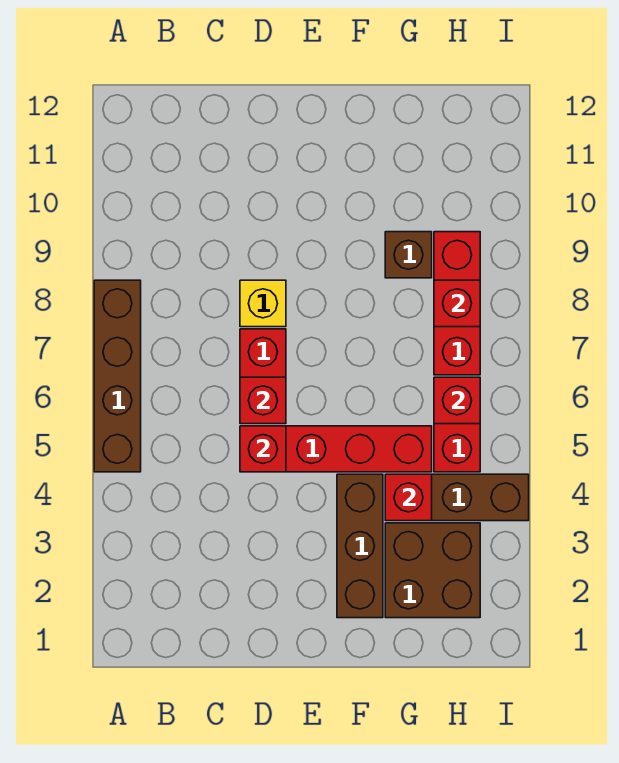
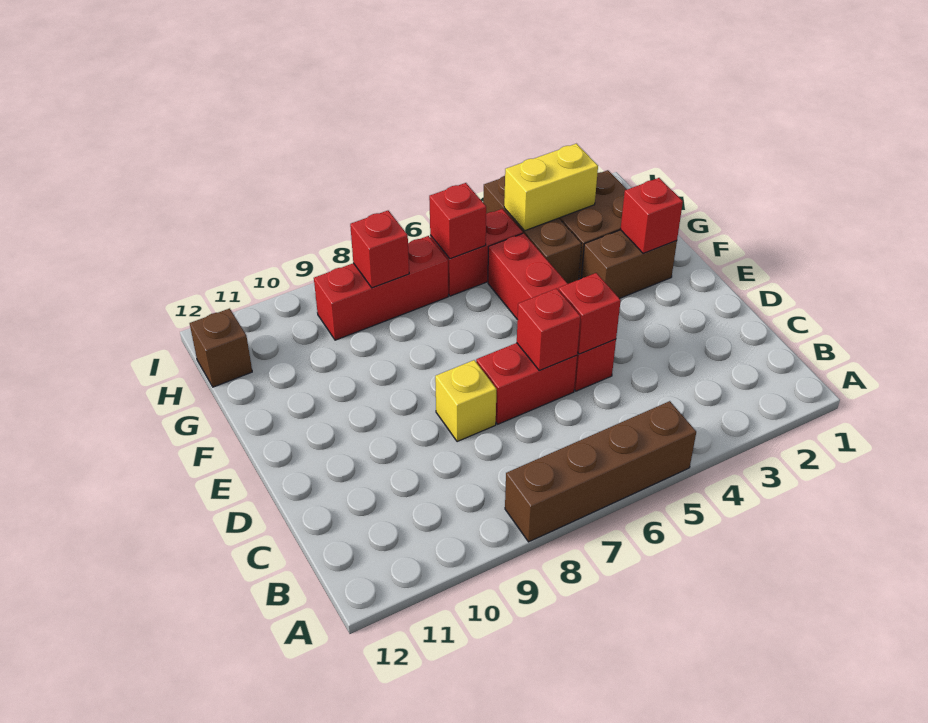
brown brick F2:F4 level 1 -> brown brick F2:F3 level 1
red brick G4 level 2 -> red brick F2 level 2
brown brick G9 level 1 -> brown brick H12 level 1
none -> yellow brick H3:H4 level 2

